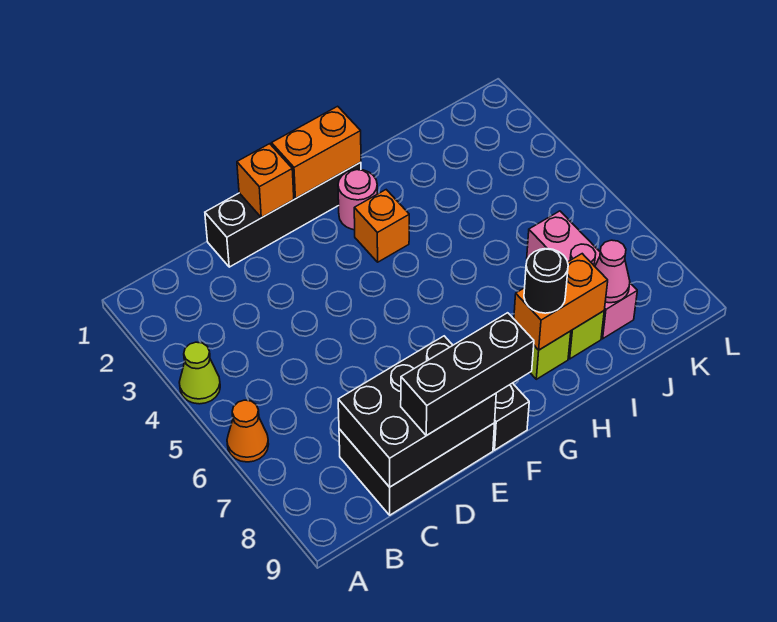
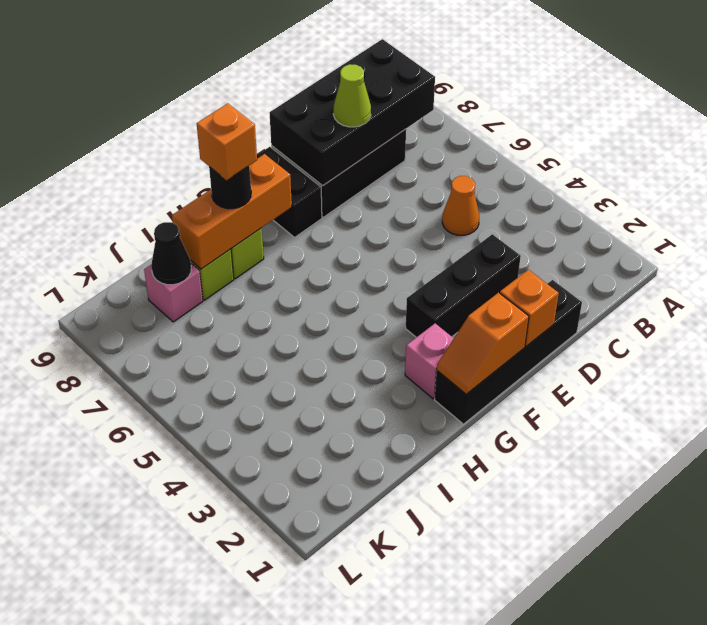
lime cone A4 level 1 -> lime cone D8 level 3
orange cone A6 level 1 -> orange cone C5 level 1
black brick C8:E9 level 2 -> black brick B8:E9 level 2
black brick D9:F9 level 3 -> black brick D3:F3 level 1
orange brick F1:G1 level 2 -> orange slope F1:G1 level 2 top F
pink round brick G2 level 1 -> pink brick G2 level 1
orange brick G3 level 1 -> orange brick H8 level 4
orange brick H8:I8 level 2 -> orange brick G8:I8 level 2
pink brick J6:J8 level 1 -> pink brick J8 level 1
pink cone J8 level 2 -> black cone J8 level 2

